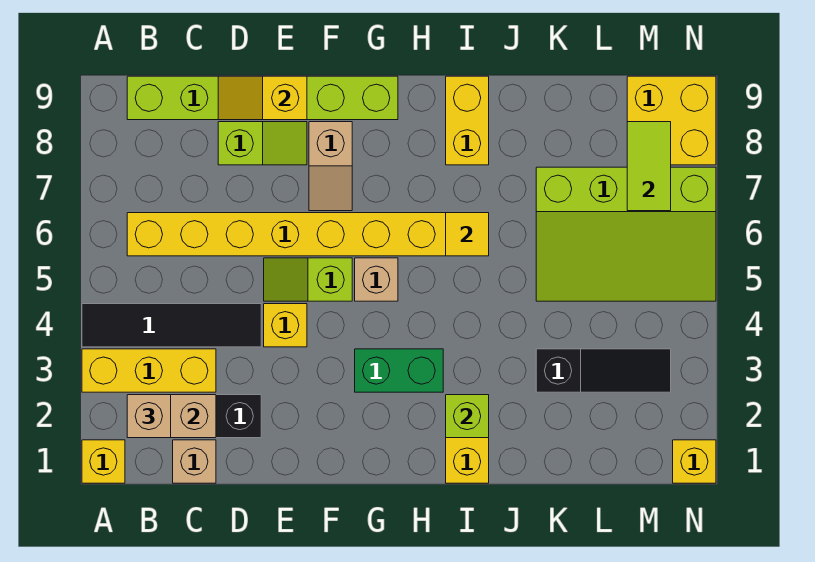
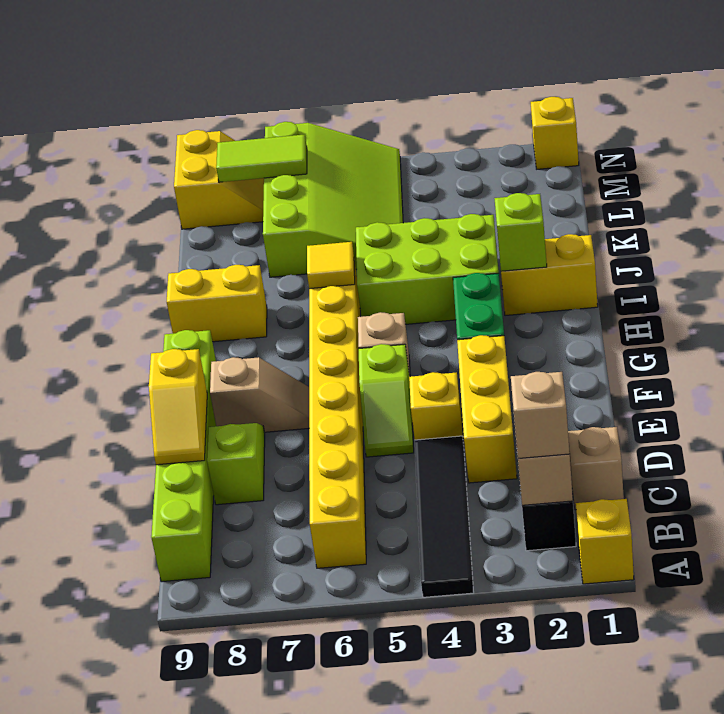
yellow brick A3:C3 level 1 -> yellow brick D3:F3 level 1
none -> lime brick I3:J5 level 1
black slope K3:M3 level 1 top K -> none
yellow brick M8:N9 level 1 -> yellow slope M8:N9 level 1 top 9

